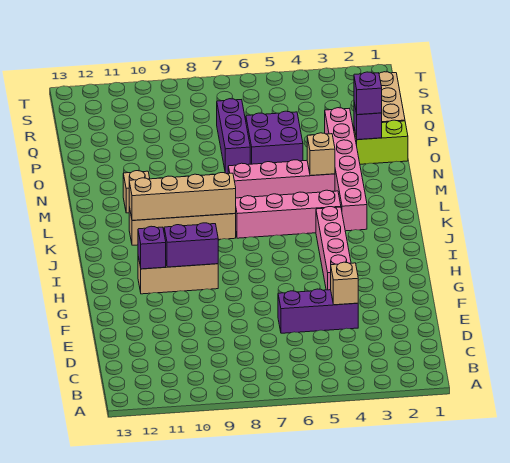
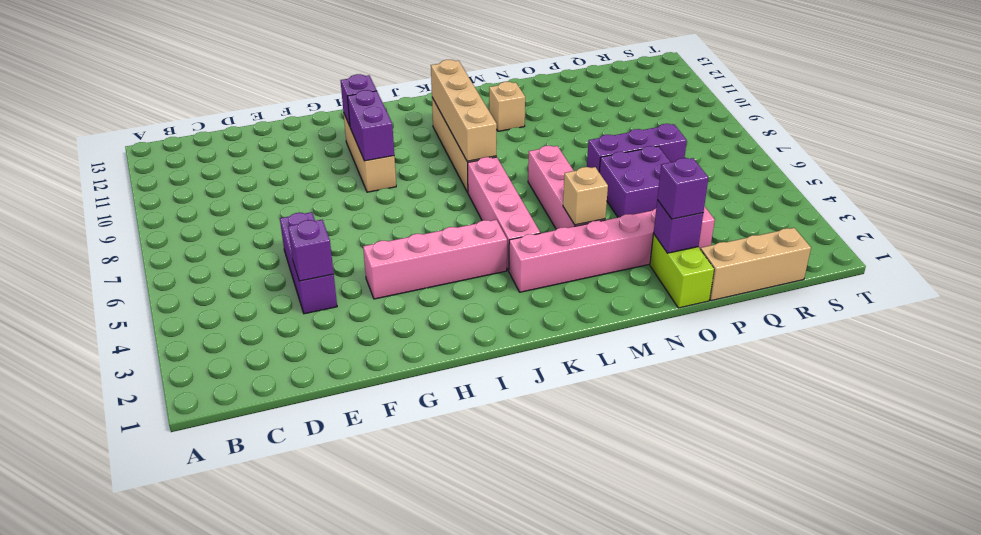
tan brick E4 level 2 -> purple brick E4 level 2

